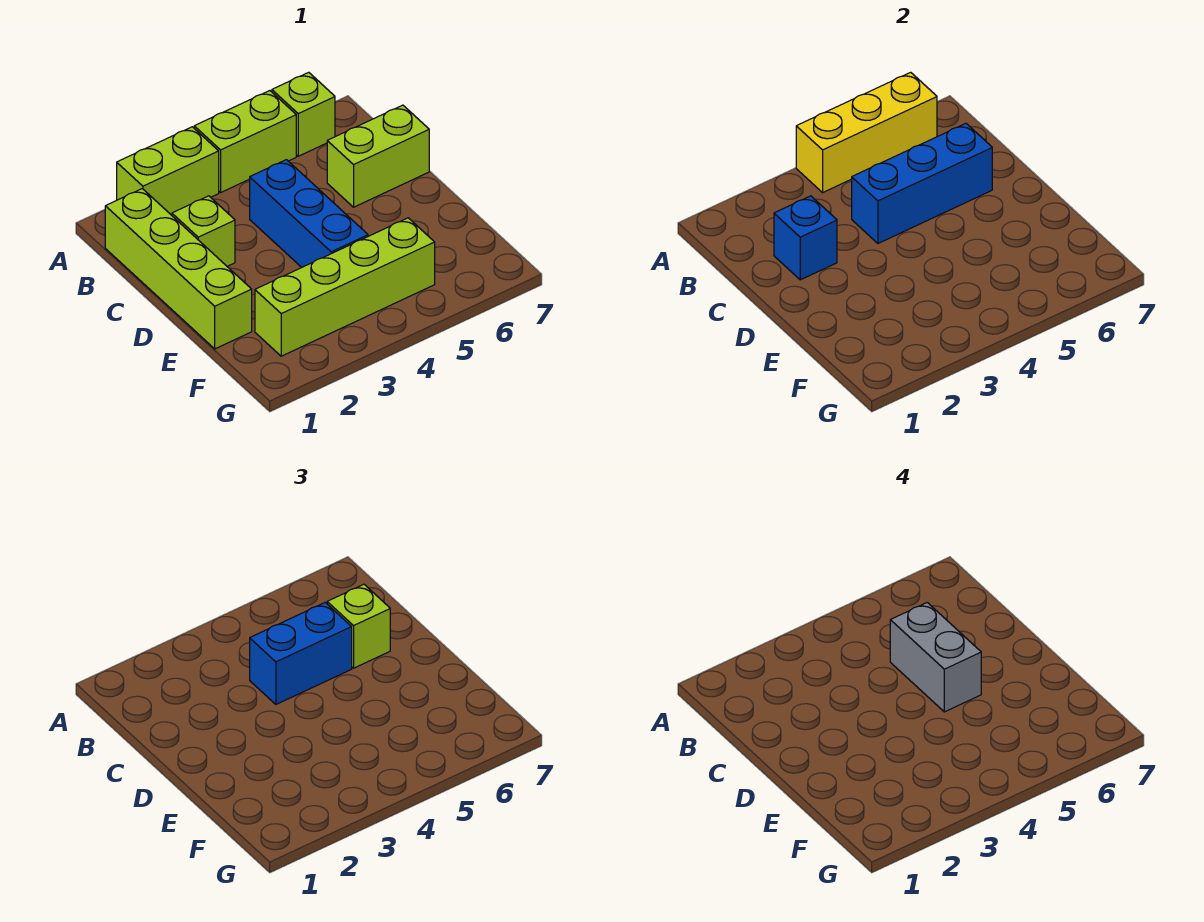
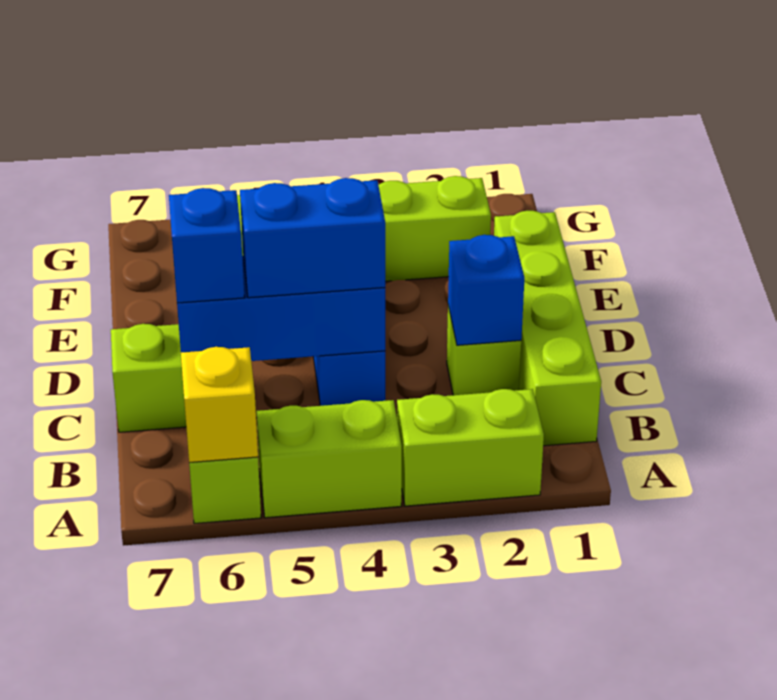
yellow brick A4:A6 level 2 -> yellow brick A6 level 2
grey brick C5:D5 level 4 -> none
lime brick C6 level 3 -> blue brick C6 level 3

